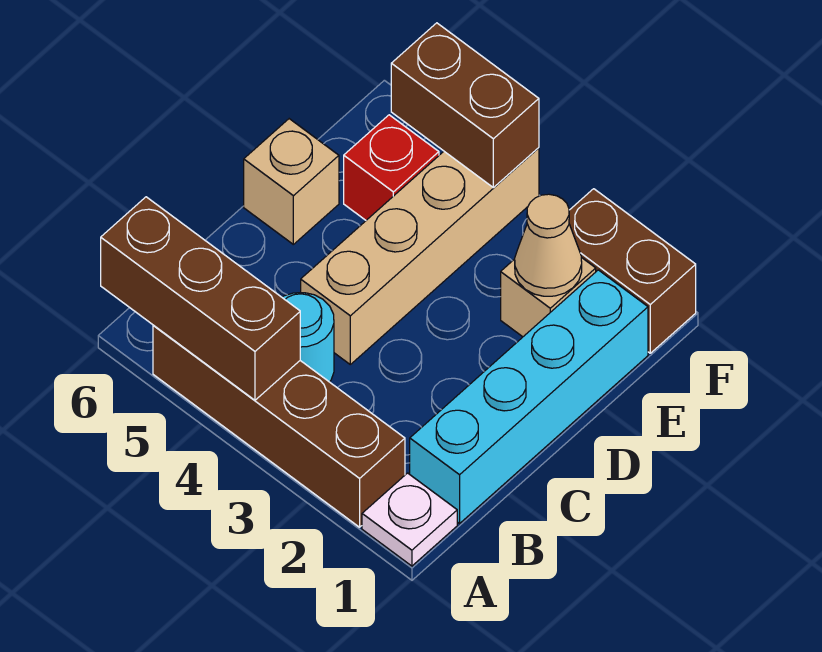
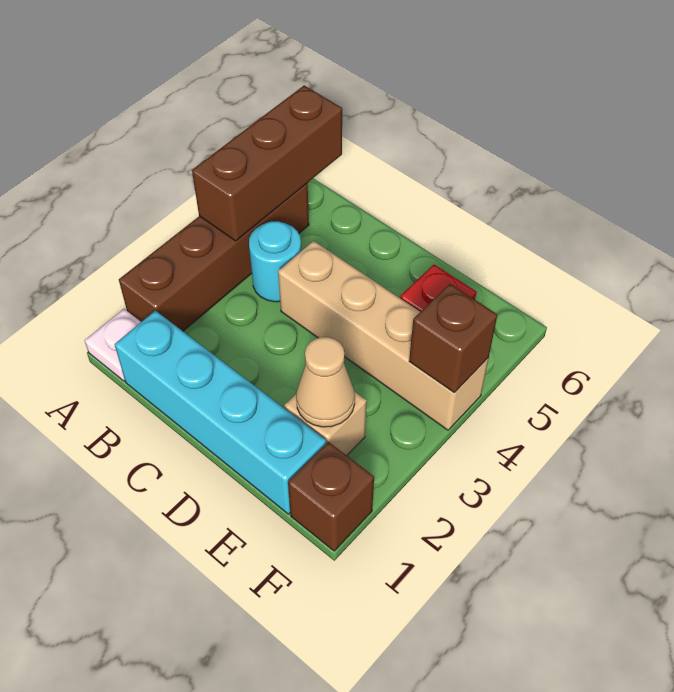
tan brick D6 level 1 -> none
brown brick F1:F2 level 1 -> brown brick F1 level 1
brown brick F4:F5 level 2 -> brown brick F4 level 2

